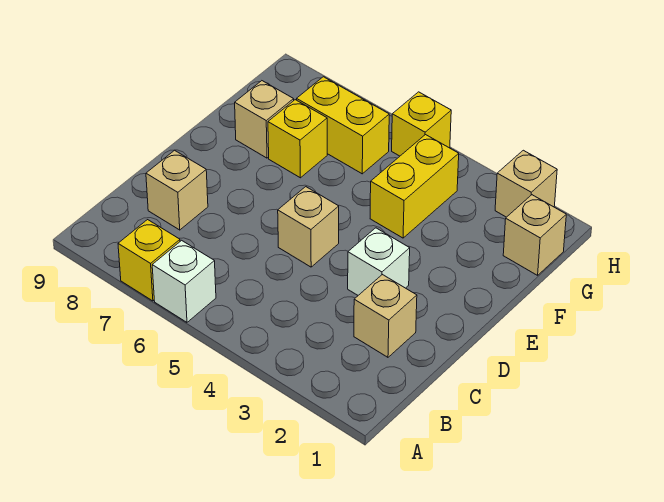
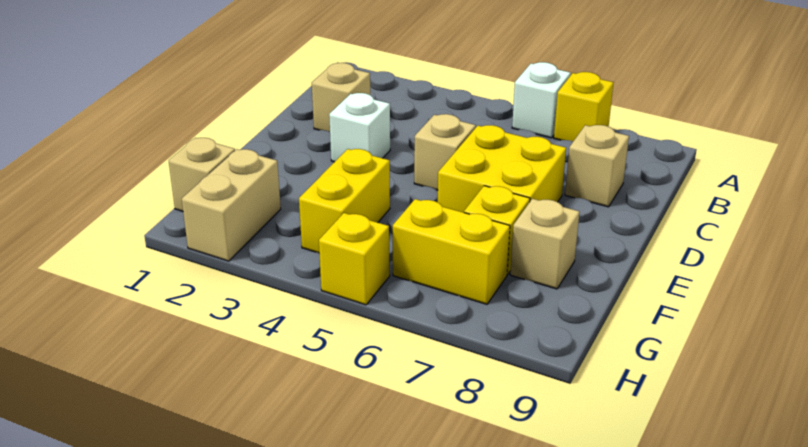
none -> yellow brick D6:E7 level 1
tan brick H2 level 1 -> tan brick G2:H2 level 1

